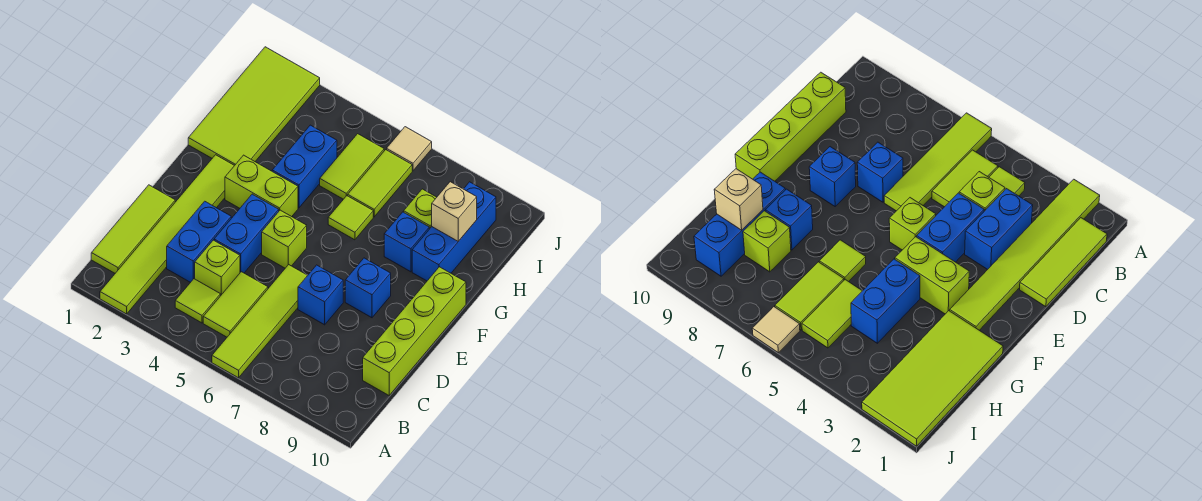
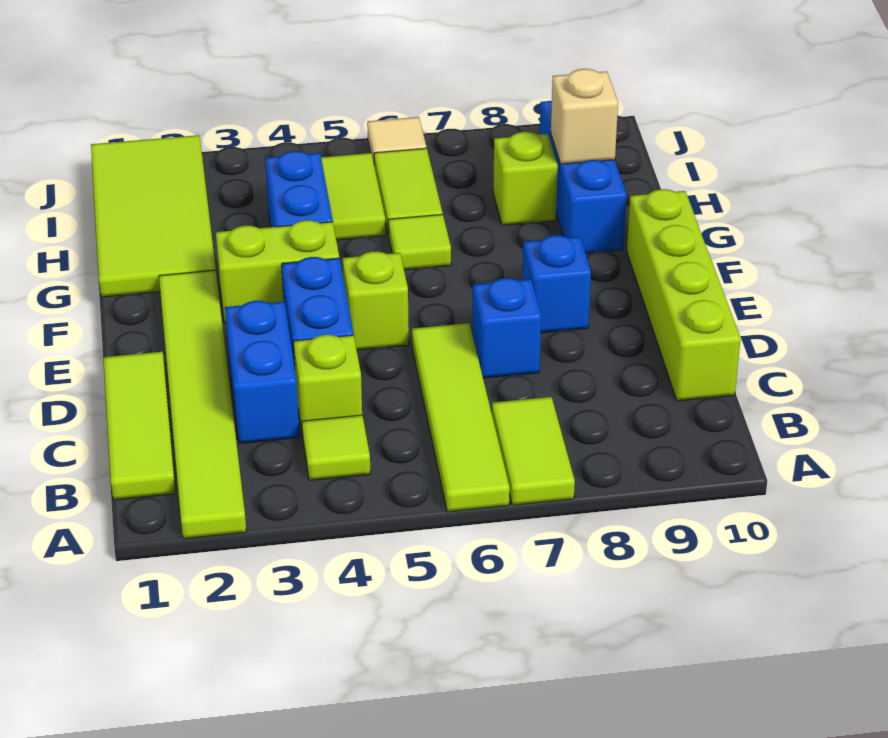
lime tile B5:C5 level 1 -> lime tile A7:B7 level 1
blue brick G8 level 1 -> none

